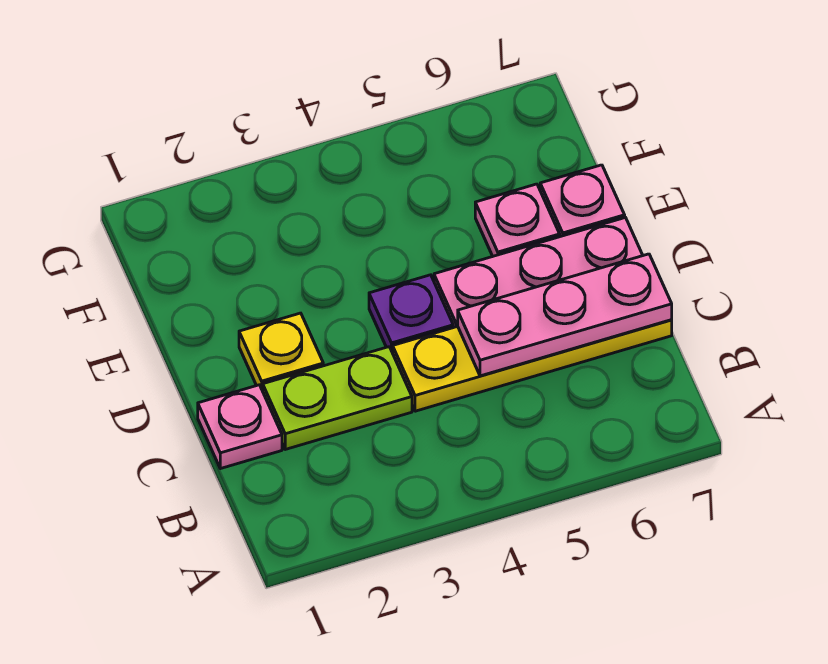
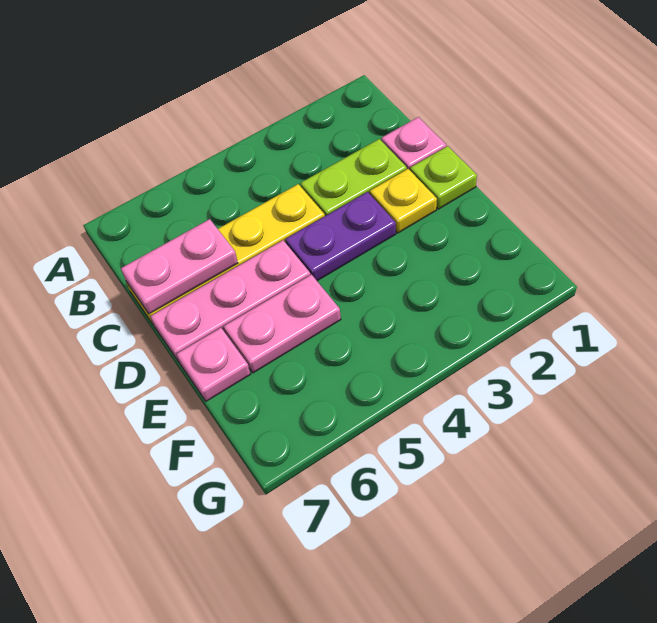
pink plate C5:C7 level 2 -> pink plate C6:C7 level 2
none -> lime plate D1 level 1
purple plate D4 level 1 -> purple plate D3:D4 level 1
pink plate E6 level 1 -> pink plate E5:E6 level 1

